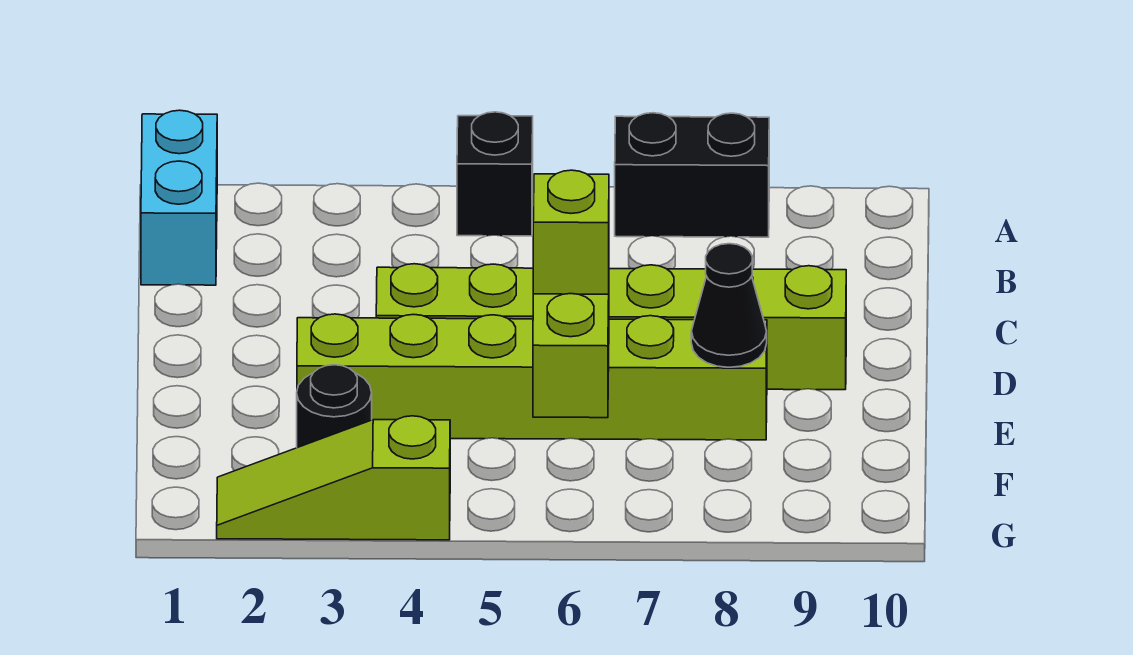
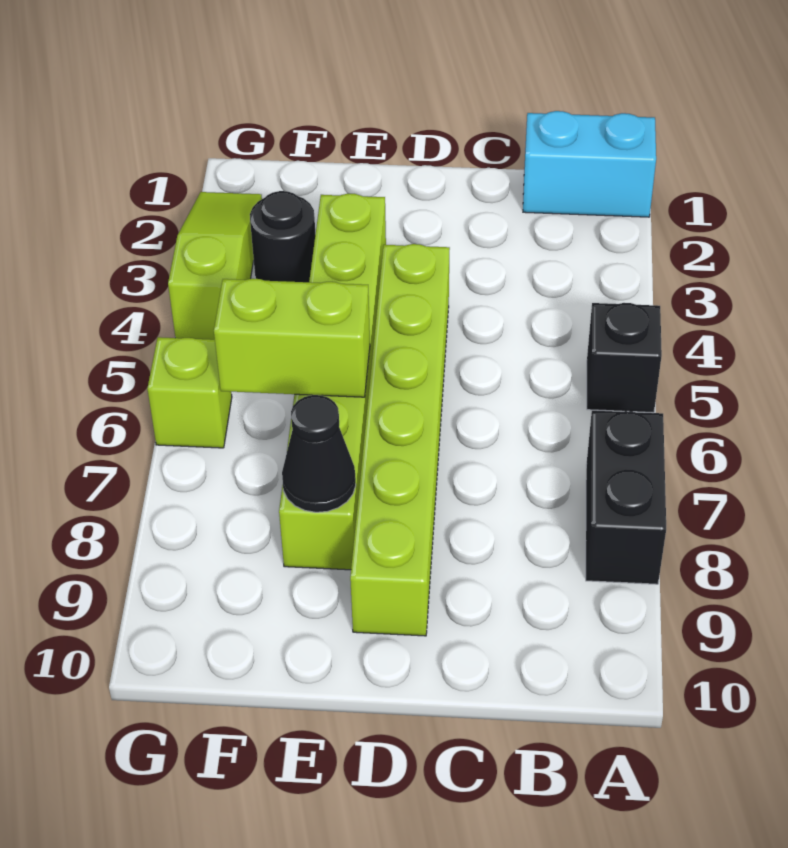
lime brick E6 level 3 -> lime brick G6 level 1

